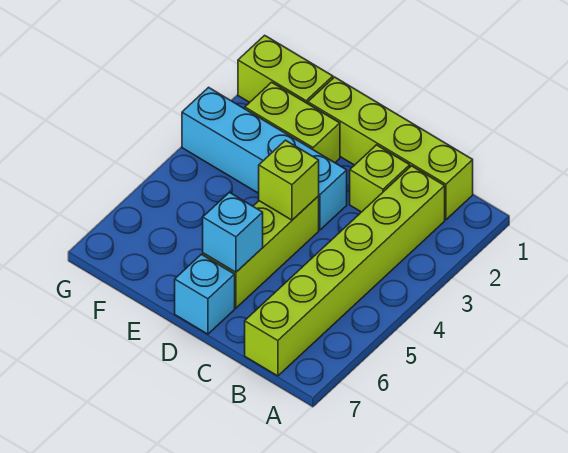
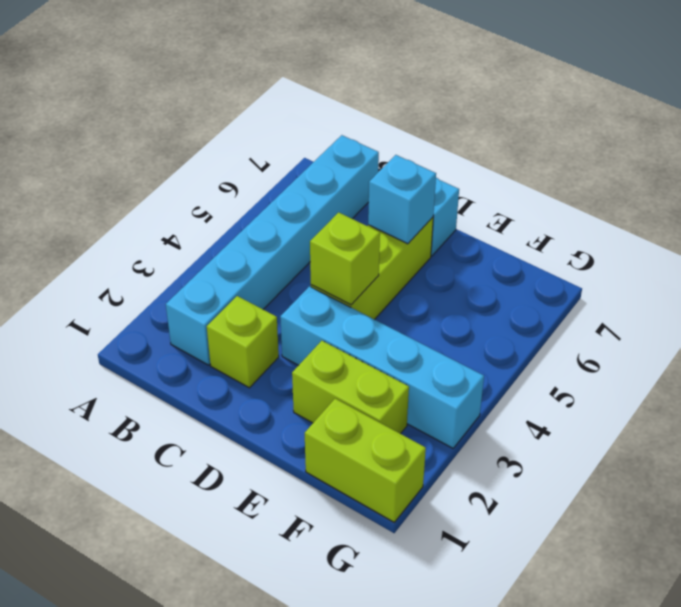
lime brick B1:E1 level 1 -> none
lime brick B2:B7 level 1 -> cyan brick B2:B7 level 1

